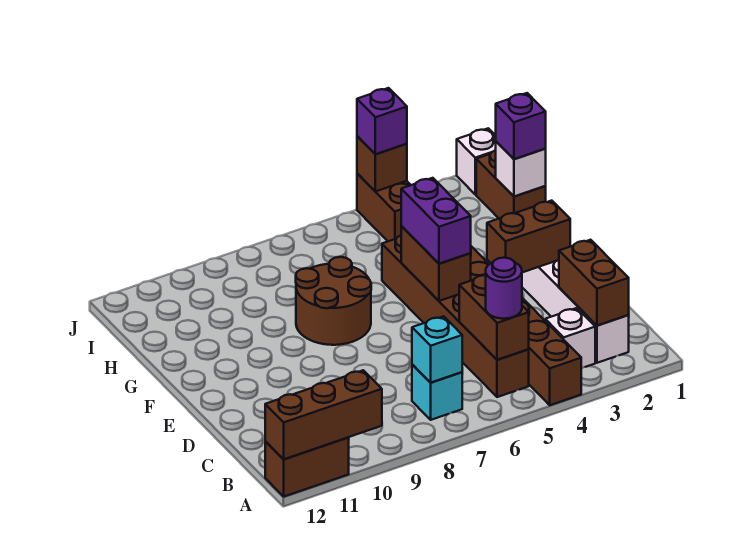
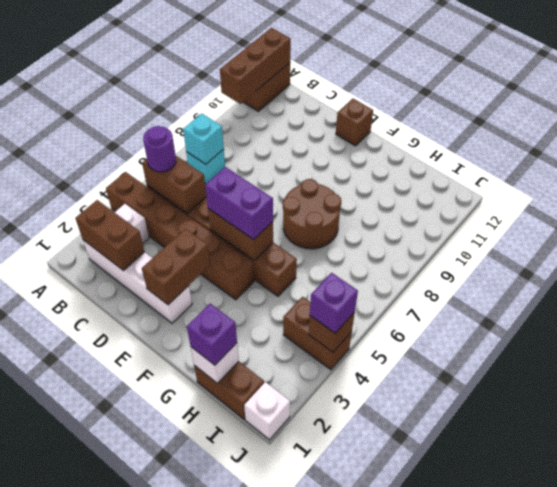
none -> brown brick E12 level 1

